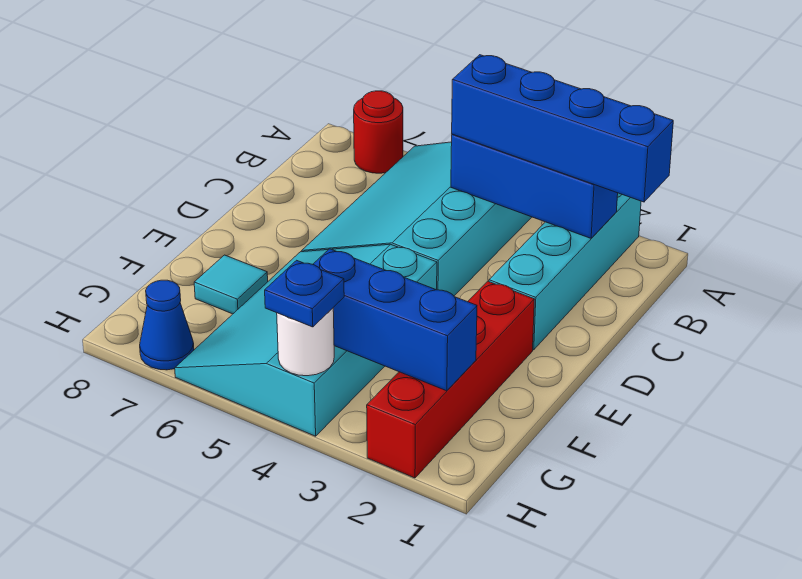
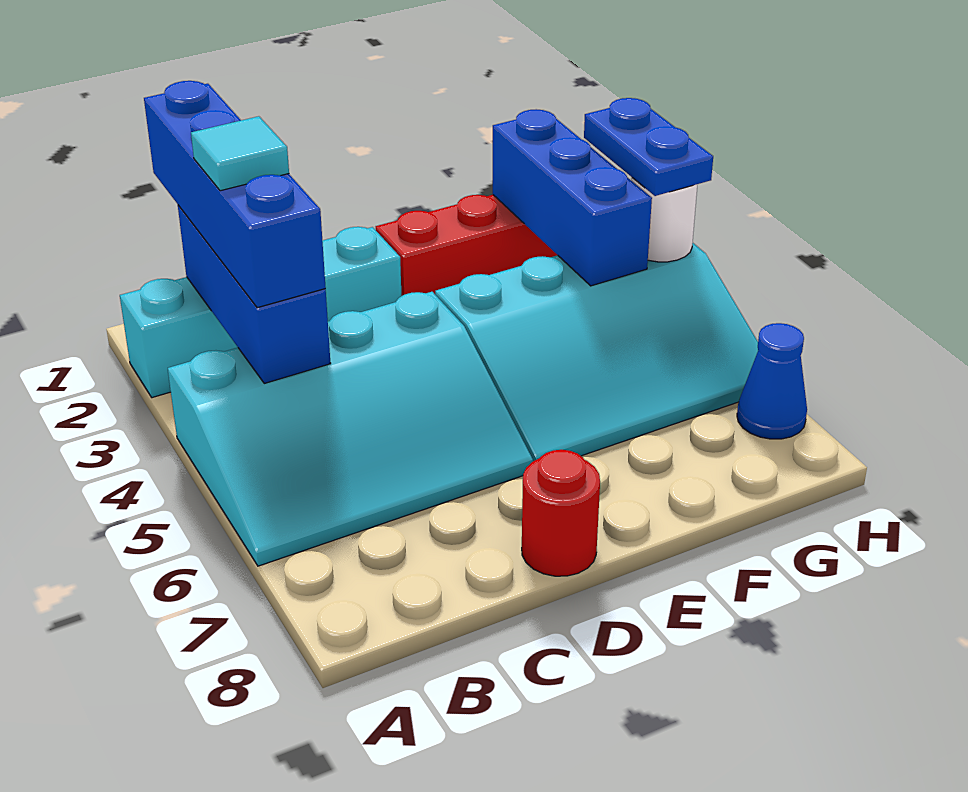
red round brick A7 level 1 -> red round brick D8 level 1
cyan tile F7 level 1 -> cyan tile B3 level 4
blue plate H4 level 3 -> blue plate H3:H4 level 3

